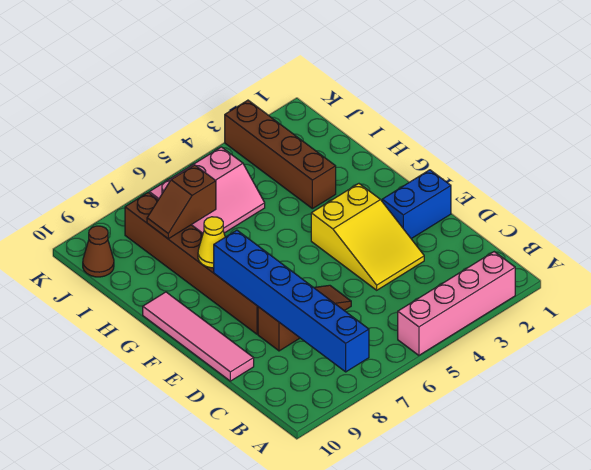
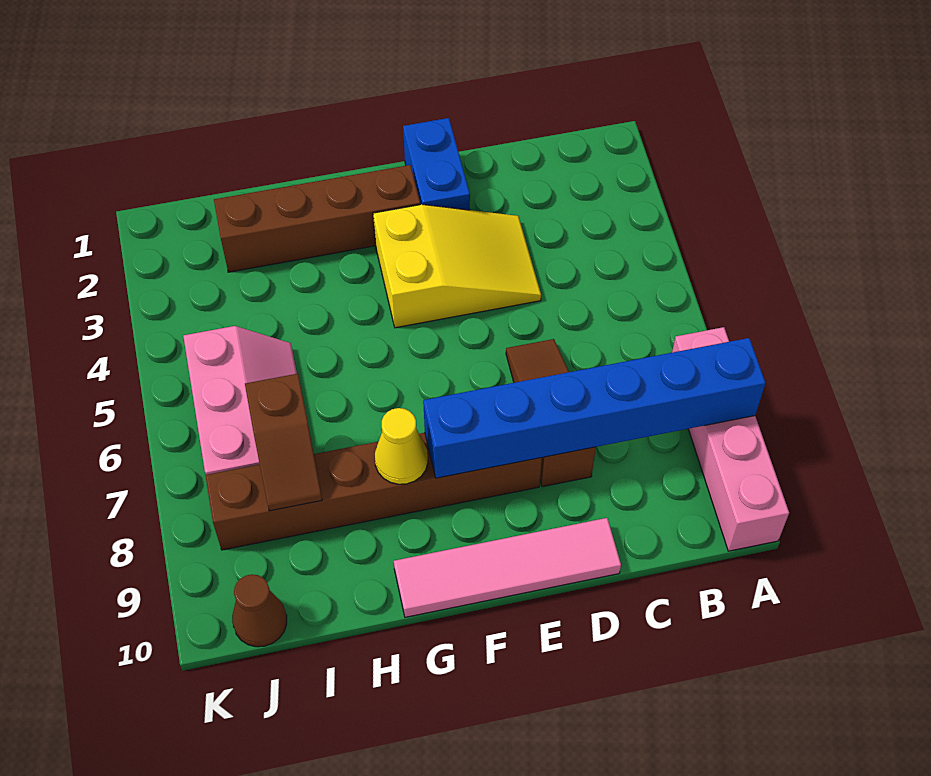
pink brick A2:A5 level 1 -> pink brick A7:A10 level 1
brown brick H3:K3 level 1 -> brown brick F2:I2 level 1

